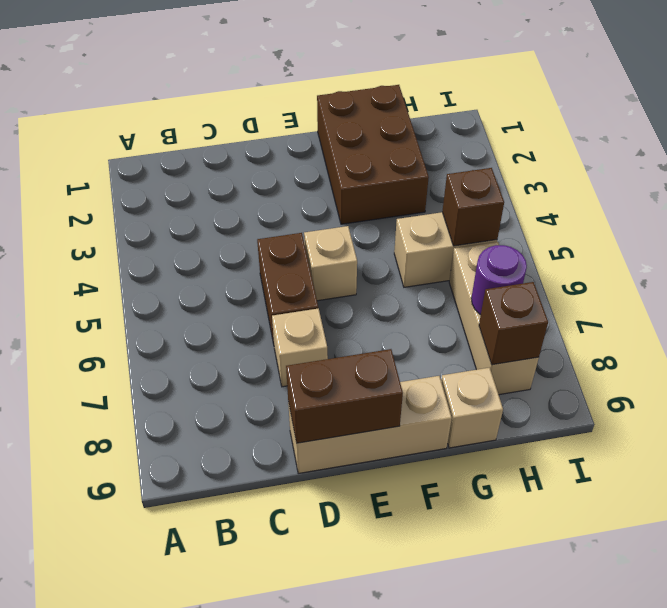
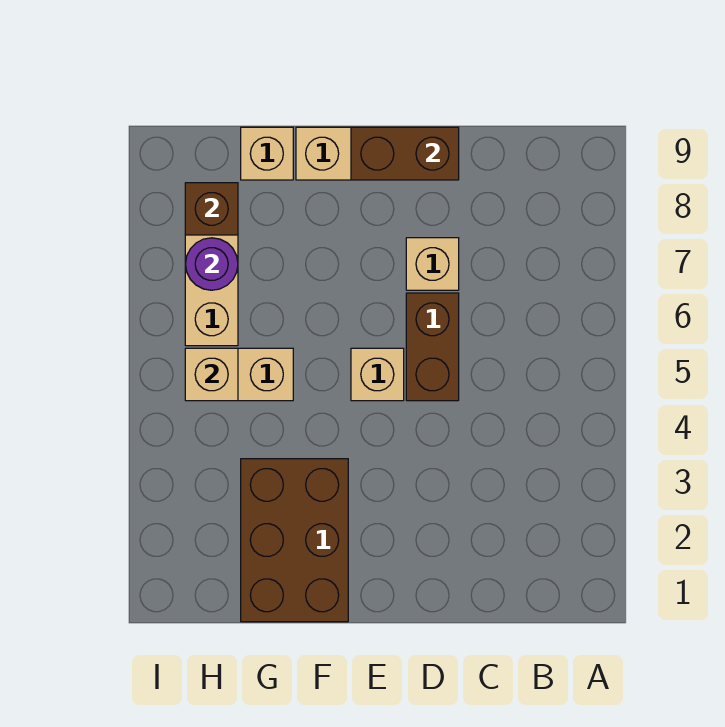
brown brick H5 level 2 -> tan brick H5 level 2

